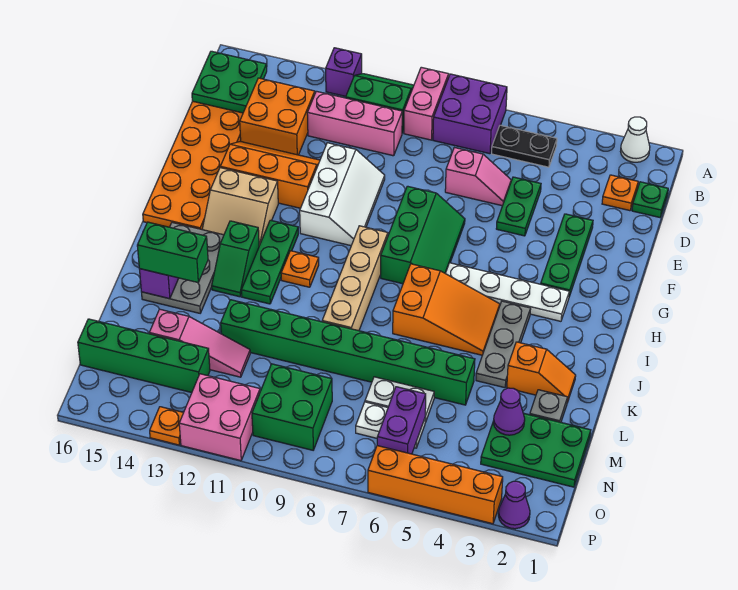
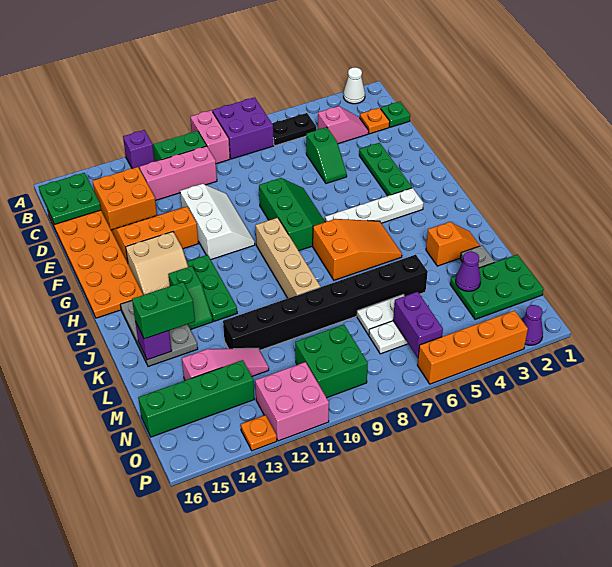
green plate D5:E5 level 1 -> green slope D5:E5 level 1 top D
pink slope D6:D7 level 1 top 7 -> pink slope C3:C4 level 1 top 4
grey plate I4:K4 level 1 -> none
orange plate I11 level 1 -> none
green brick L5:L12 level 1 -> black brick L5:L12 level 1

